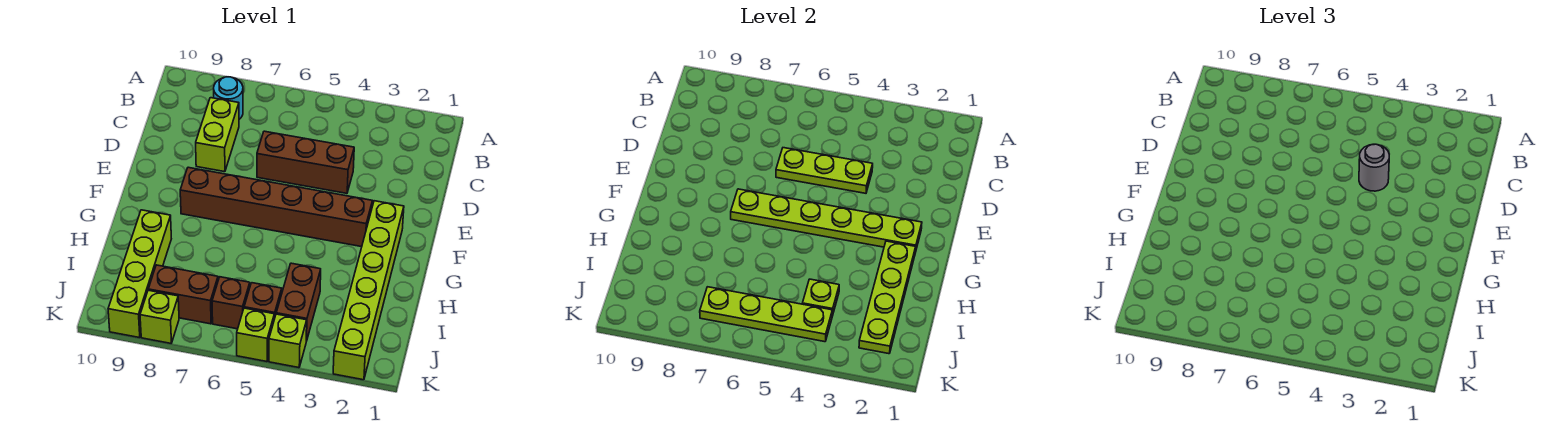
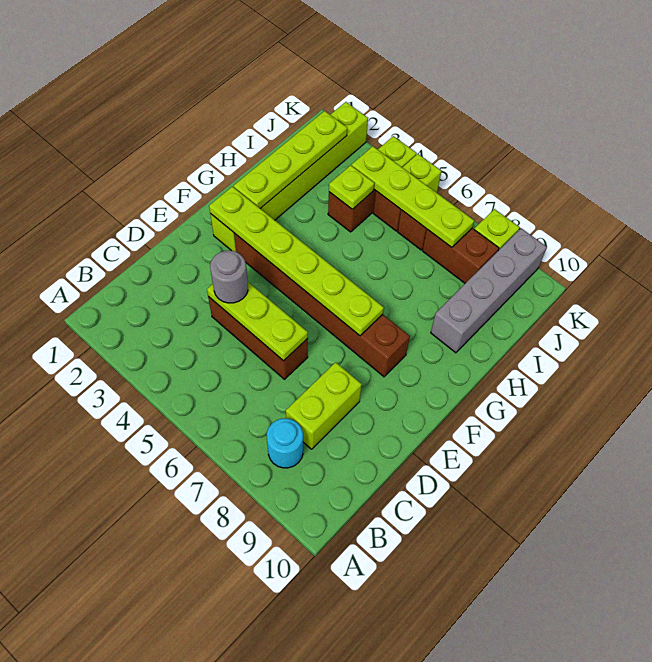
lime brick H9:K9 level 1 -> grey brick H9:K9 level 1

